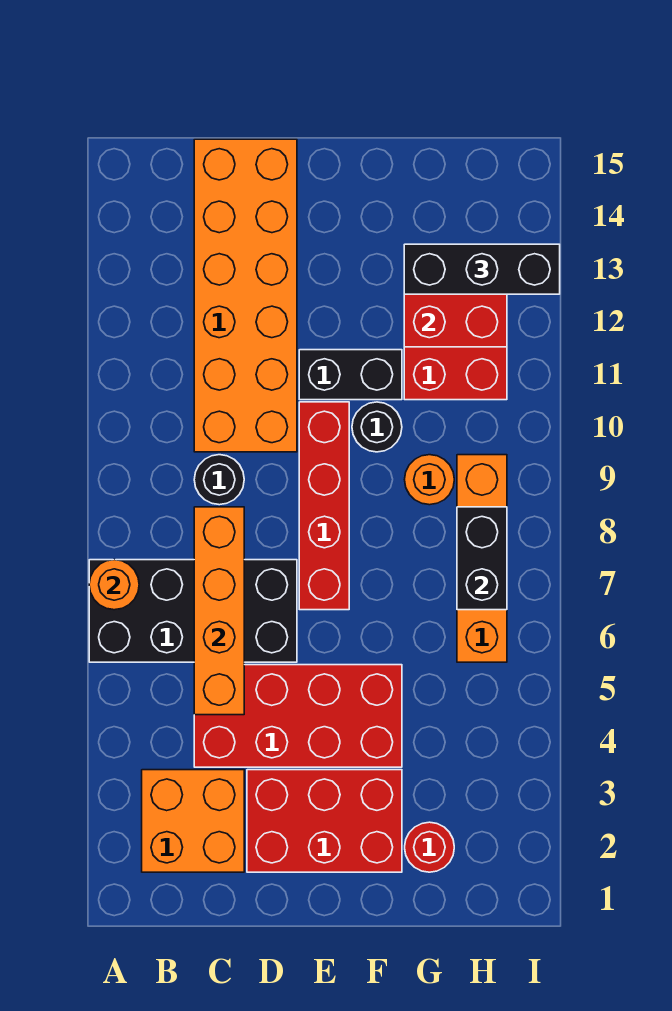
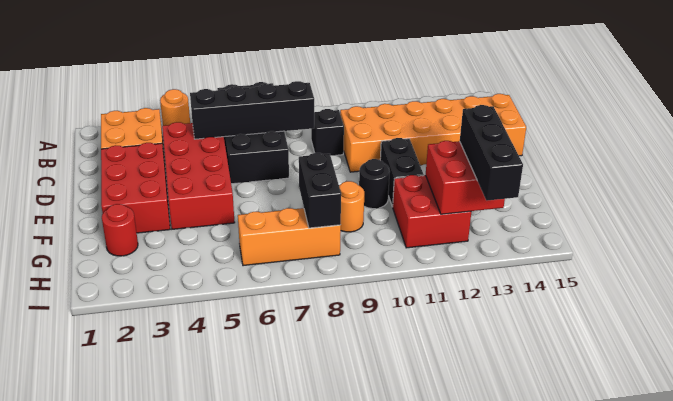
orange round brick A7 level 2 -> orange round brick A4 level 1
orange brick C5:C8 level 2 -> black brick C5:C8 level 2
black round brick C9 level 1 -> black brick C9 level 1
red brick E7:E10 level 1 -> none
orange brick H6:H9 level 1 -> orange brick H6:H8 level 1
black brick H7:H8 level 2 -> black brick G8:H8 level 2

